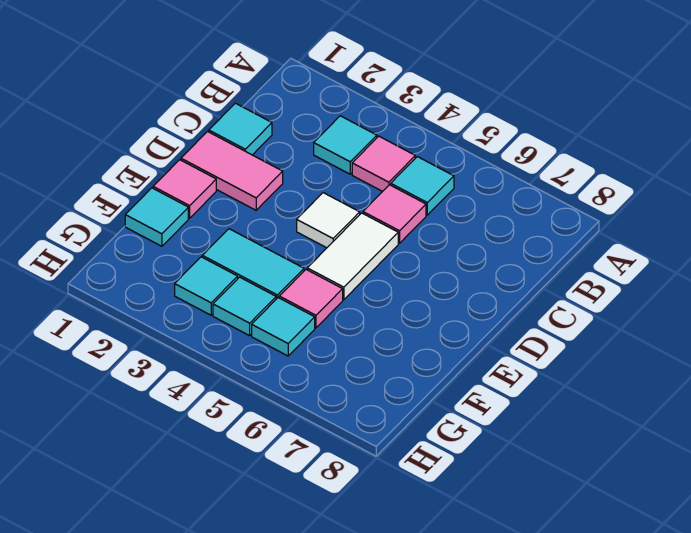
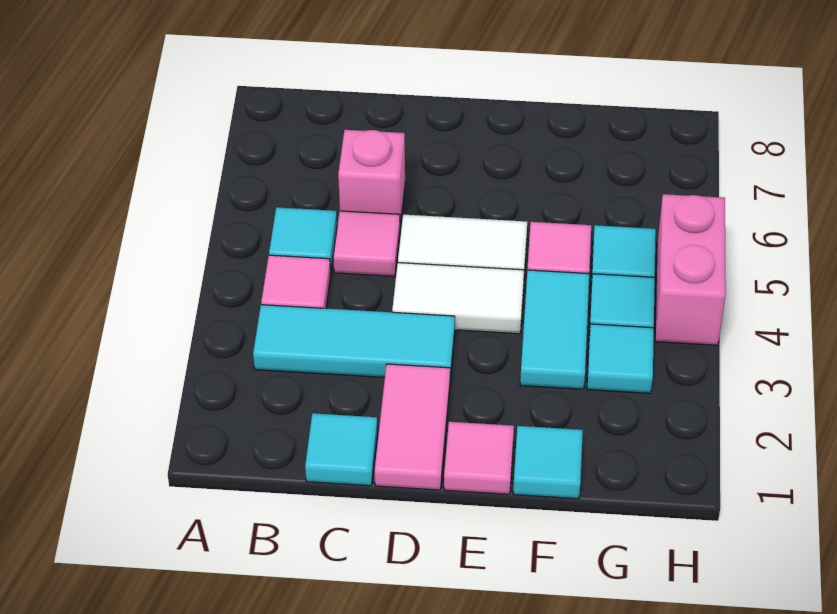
cyan tile B3 level 1 -> cyan tile B3:D3 level 1
none -> pink brick C6 level 1
white tile D4 level 1 -> white tile D4:E4 level 1
none -> pink brick H4:H5 level 1

